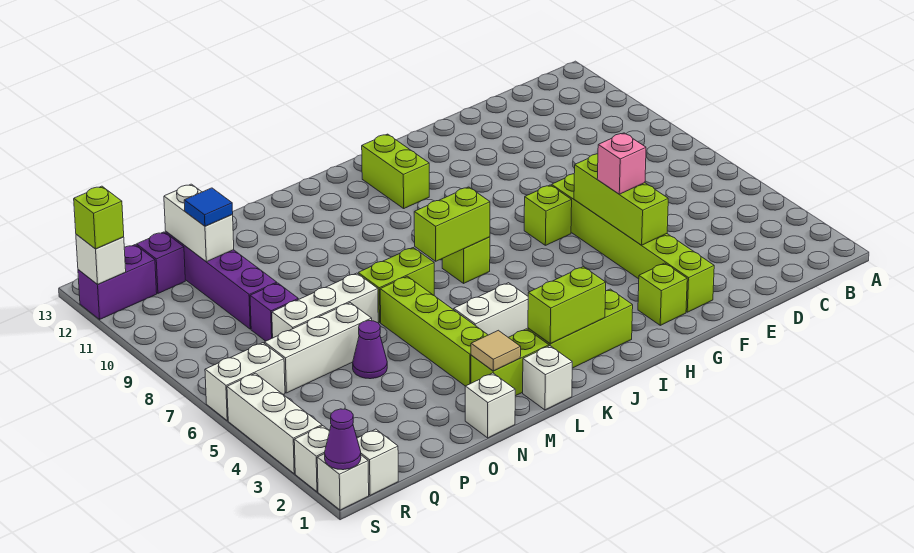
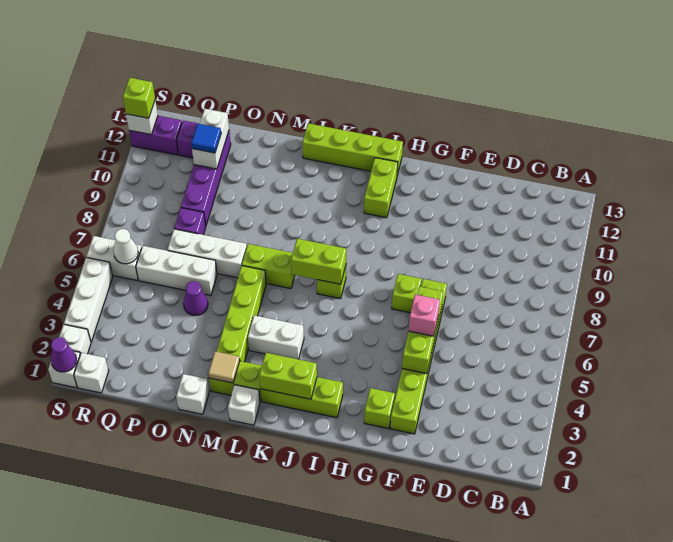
none -> lime brick I13:L13 level 1
none -> white cone R6 level 2

